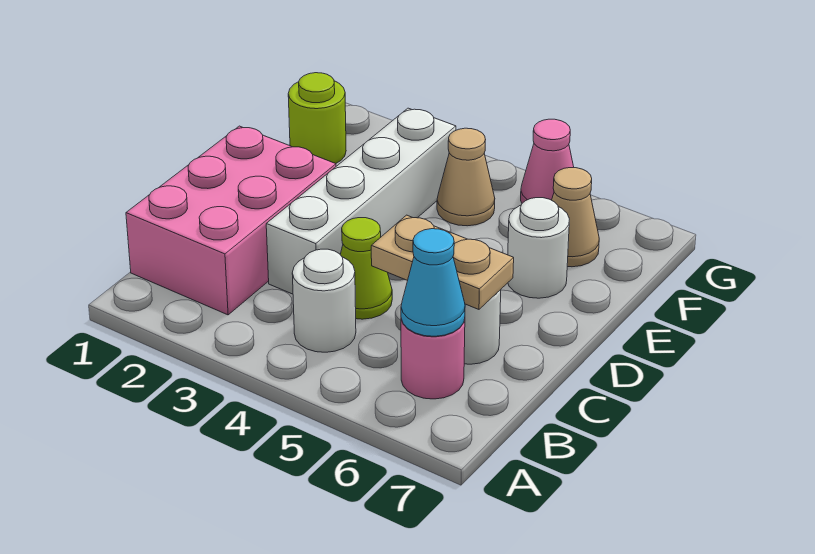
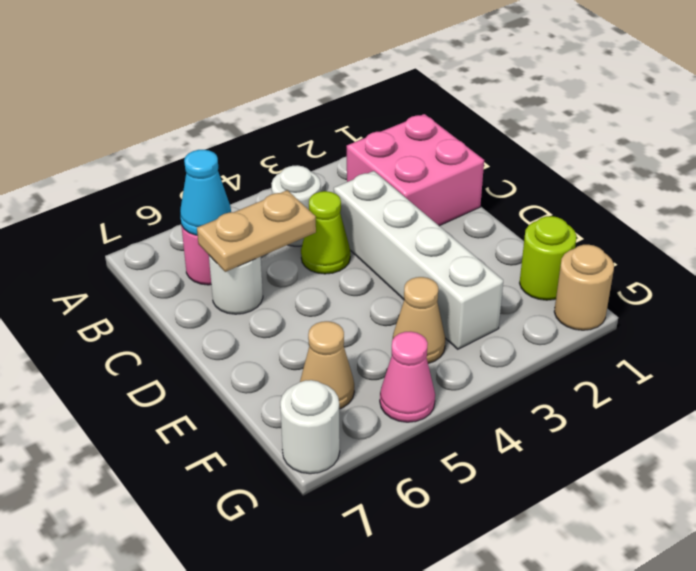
pink brick B1:D2 level 1 -> pink brick B1:C2 level 1
white round brick E6 level 1 -> white round brick G7 level 1
none -> tan round brick G1 level 1

